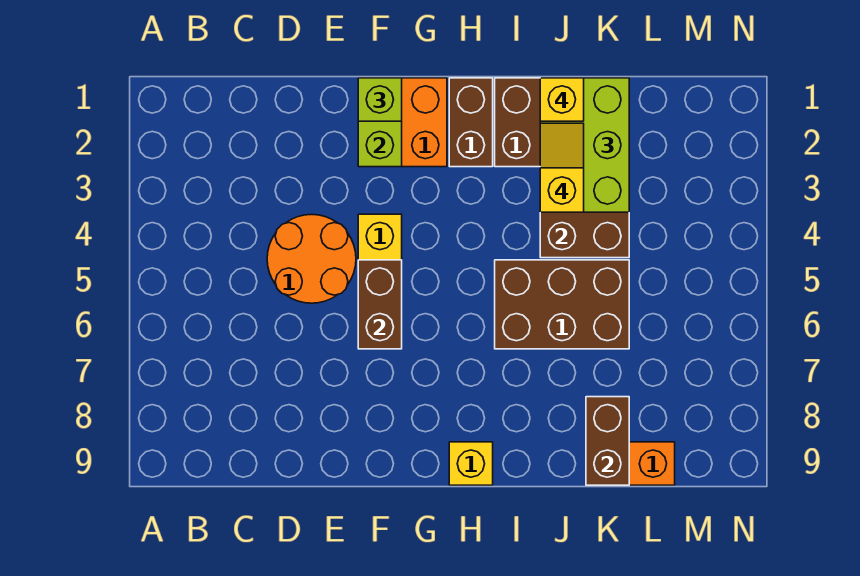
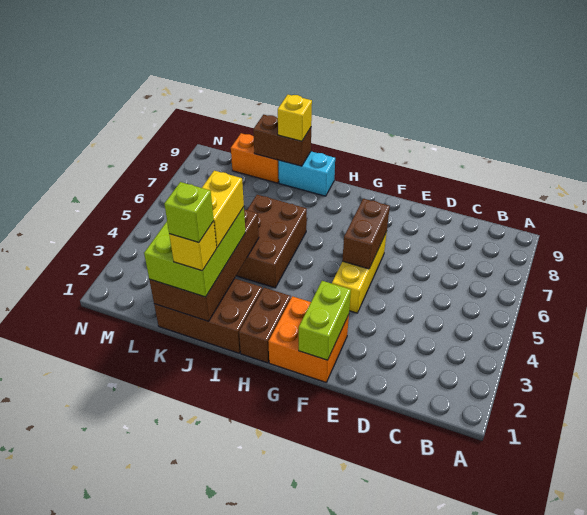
orange round brick D4:E5 level 1 -> none
lime brick F1 level 3 -> lime brick J1 level 5
yellow brick H9 level 1 -> yellow brick J9 level 3
brown brick I5:K6 level 1 -> brown brick I4:J6 level 1
none -> cyan brick I9:J9 level 1
yellow slope J2:J3 level 4 top 3 -> yellow brick J2:J3 level 4
brown brick K8:K9 level 2 -> brown brick J9:K9 level 2

